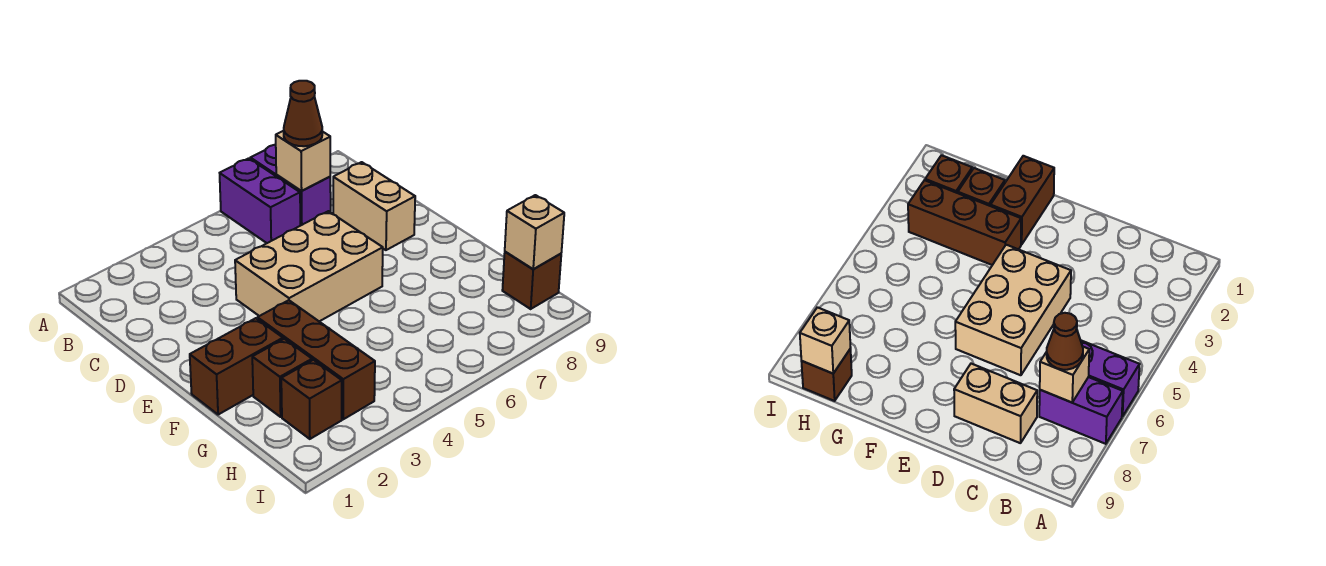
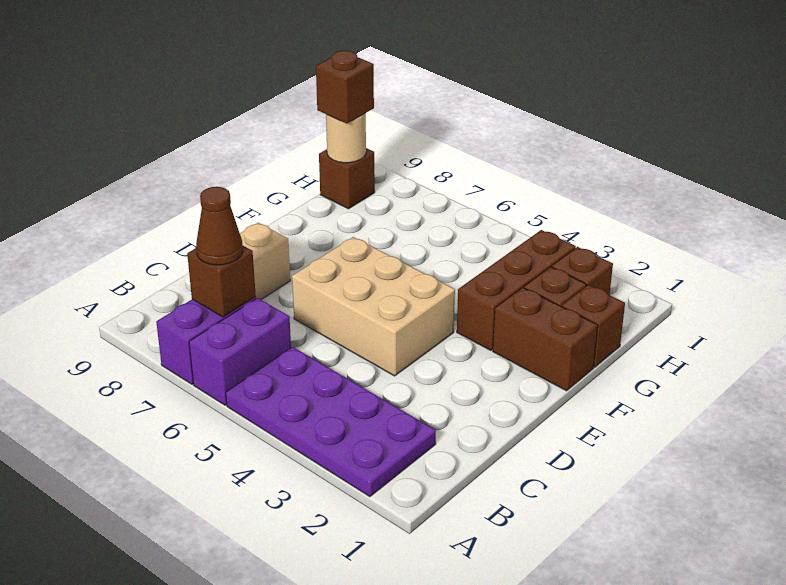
none -> purple plate A2:B5 level 1
tan brick B7 level 2 -> brown brick B7 level 2
none -> brown brick G1 level 1
tan brick H9 level 2 -> tan round brick H9 level 2
none -> brown brick H9 level 3

